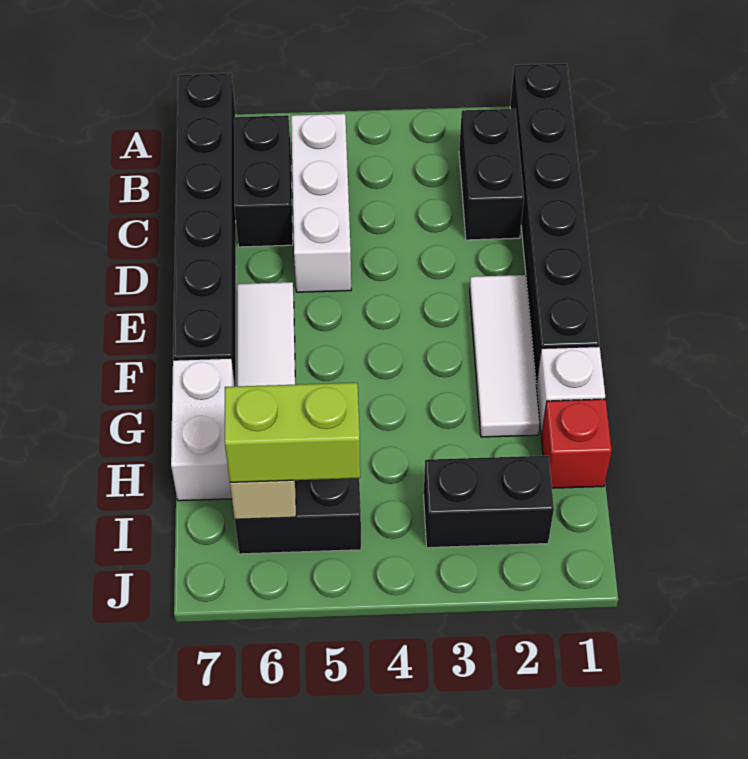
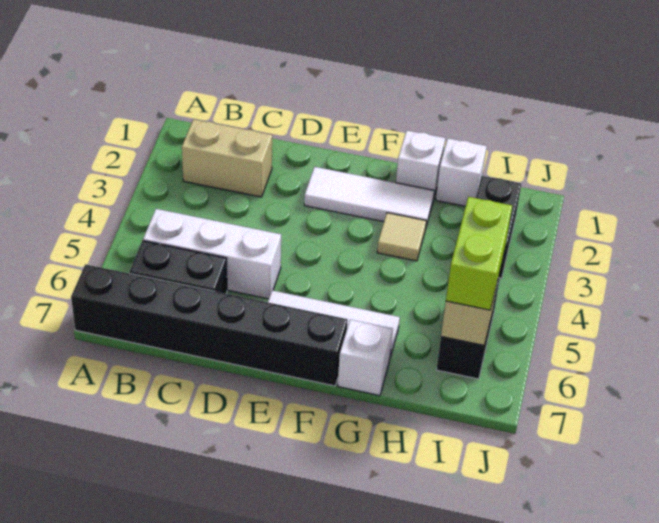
black brick A1:F1 level 1 -> none
black brick B2:C2 level 1 -> tan brick B2:C2 level 1
none -> tan tile G3 level 1
white brick G7:H7 level 1 -> white brick G7 level 1
red brick H1 level 1 -> white brick H1 level 1

